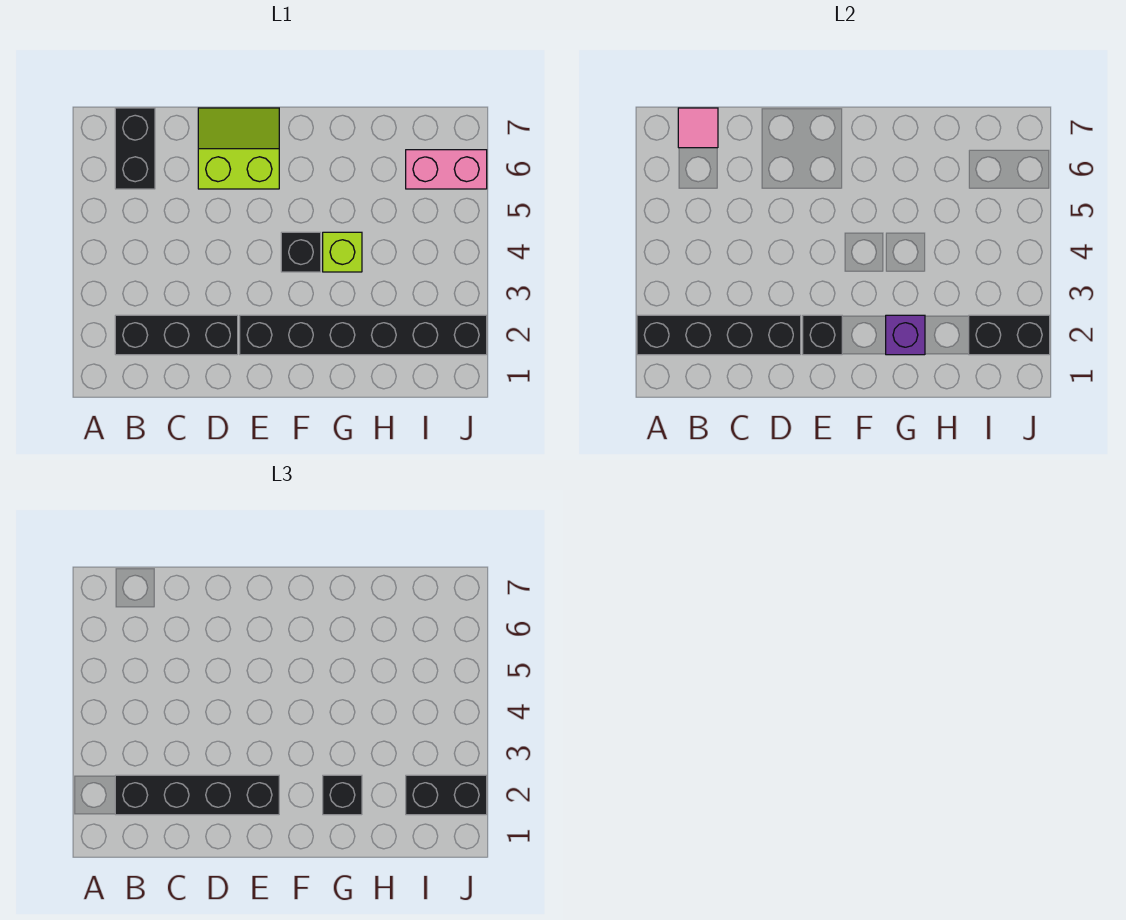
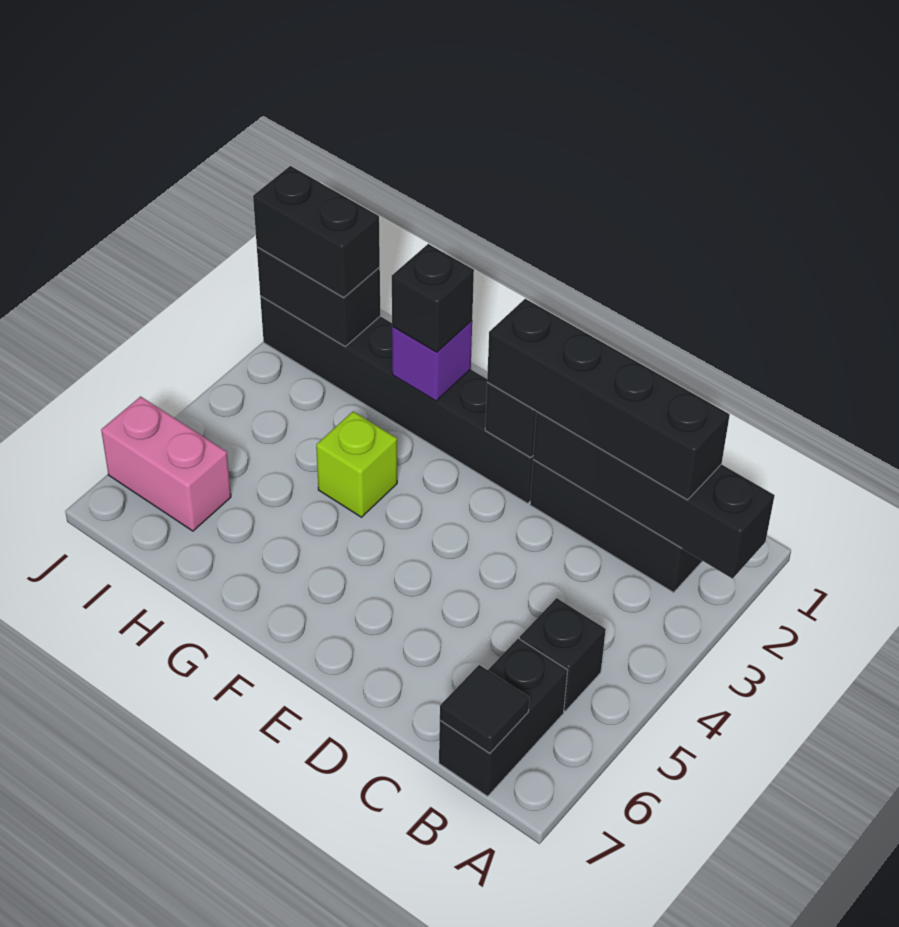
pink tile B7 level 2 -> black tile B7 level 2
lime slope D6:E7 level 1 top 6 -> none
black brick F4 level 1 -> black brick B5 level 1

